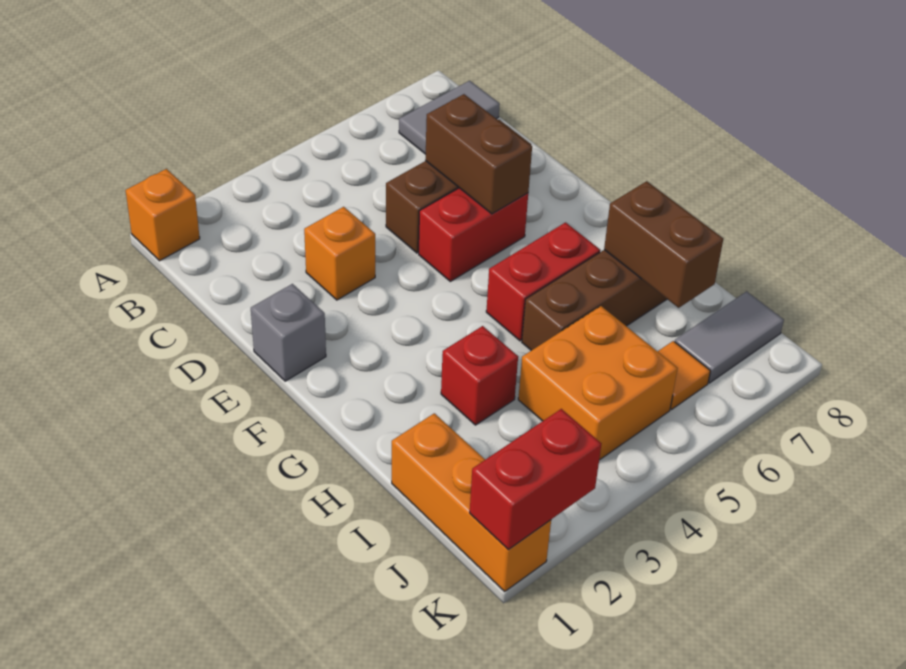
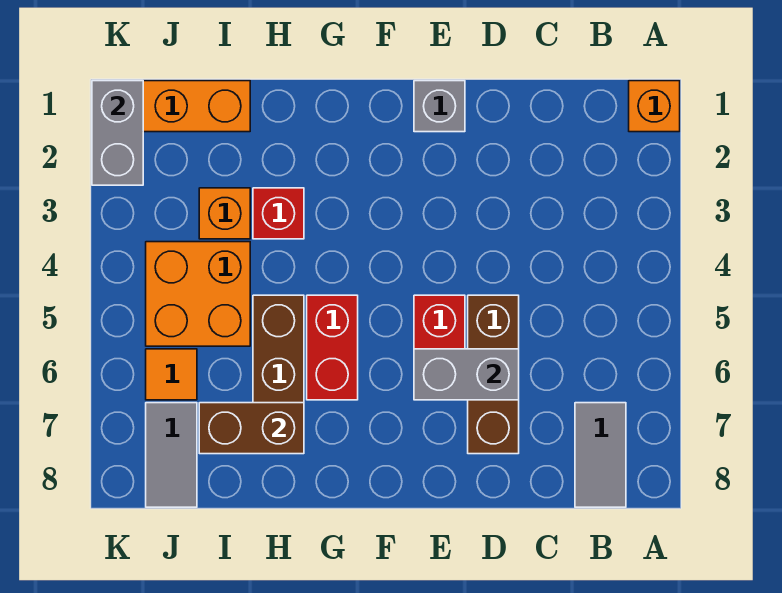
orange brick D3 level 1 -> orange brick I3 level 1
brown brick D6:E6 level 2 -> grey brick D6:E6 level 2
red brick K1:K2 level 2 -> grey brick K1:K2 level 2

